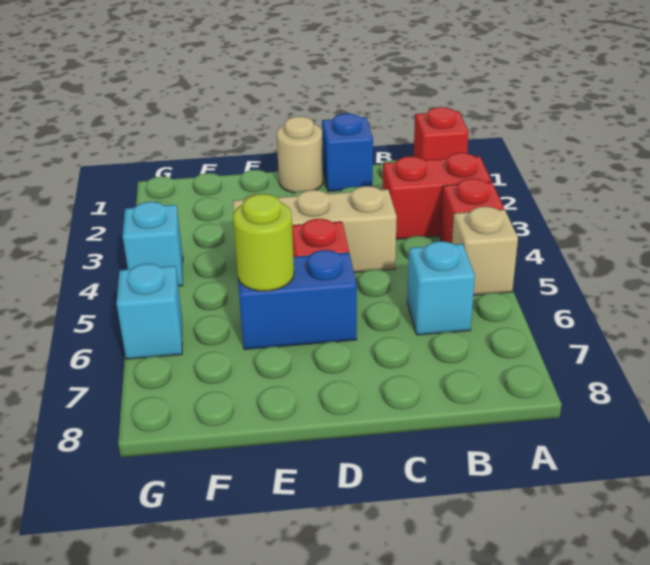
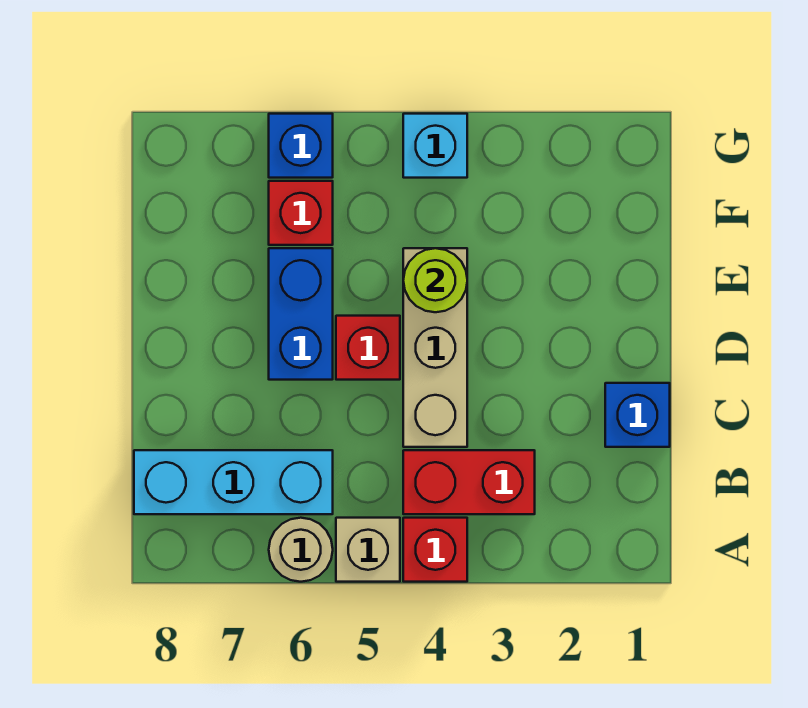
red brick A1 level 1 -> red brick F6 level 1
red brick A3:B3 level 1 -> red brick B3:B4 level 1
cyan brick B6 level 1 -> cyan brick B6:B8 level 1
tan round brick D1 level 1 -> tan round brick A6 level 1
lime round brick E6 level 2 -> lime round brick E4 level 2
cyan brick G6 level 1 -> blue brick G6 level 1

